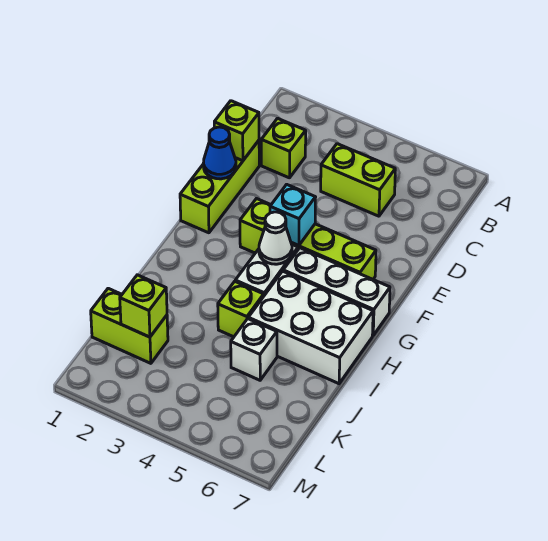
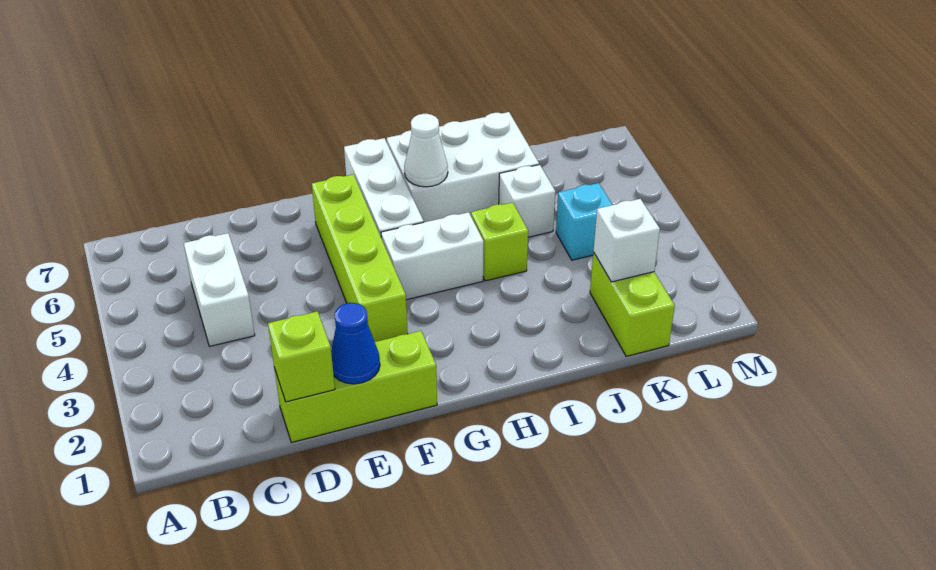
lime brick C2 level 1 -> none
lime brick C4:C5 level 1 -> white brick C4:C5 level 1
cyan brick F4 level 2 -> cyan brick K4 level 1
white cone G4 level 2 -> white cone H6 level 2
white brick H5:I7 level 1 -> white brick H6:J7 level 1
lime brick K2 level 2 -> white brick K2 level 2

